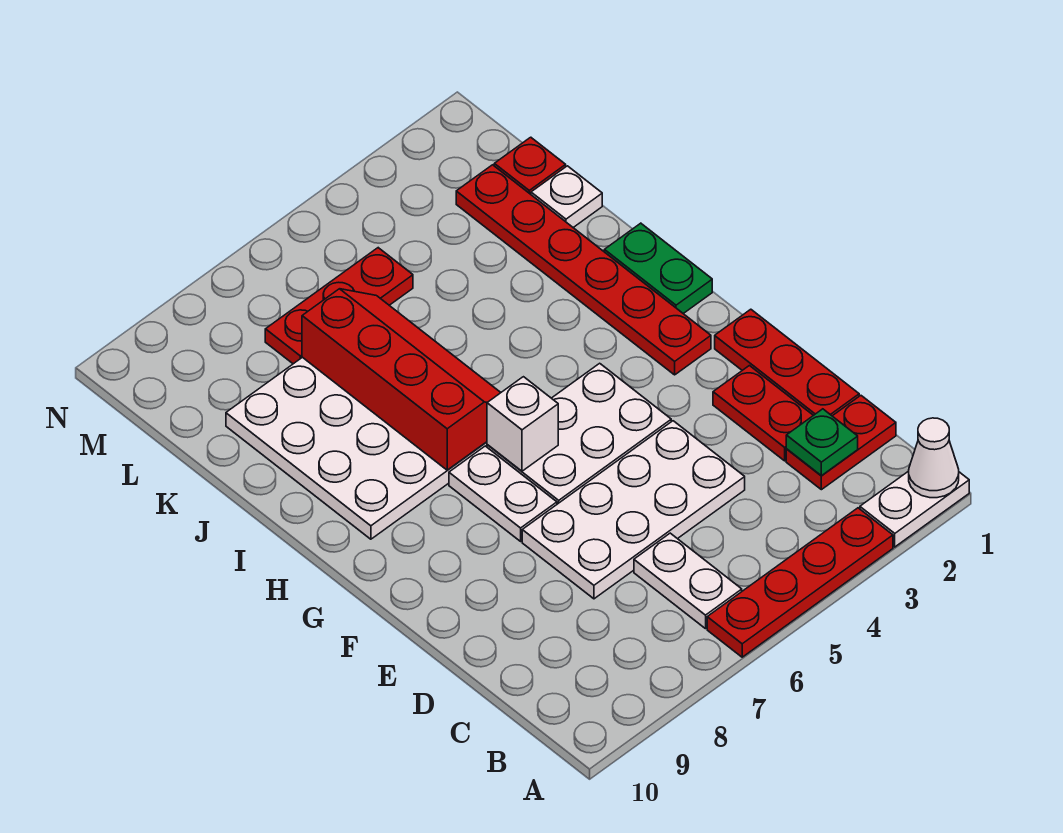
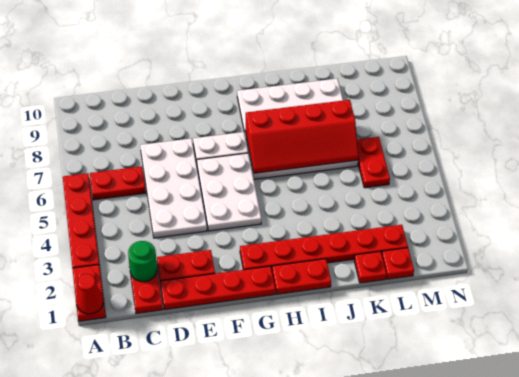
white plate A1:A2 level 1 -> red plate A1:A2 level 1
white cone A1 level 2 -> red cone A1 level 2
white plate B6:C6 level 1 -> red plate B6:C6 level 1
green plate C2 level 2 -> green round brick C2 level 2
red plate D1:F1 level 1 -> red plate D1:G1 level 1
white brick G6 level 2 -> none
green plate H1:I1 level 1 -> red plate H1:I1 level 1
white plate K1 level 1 -> red plate K1 level 1
red plate L5:L7 level 1 -> red plate L5:L6 level 1

